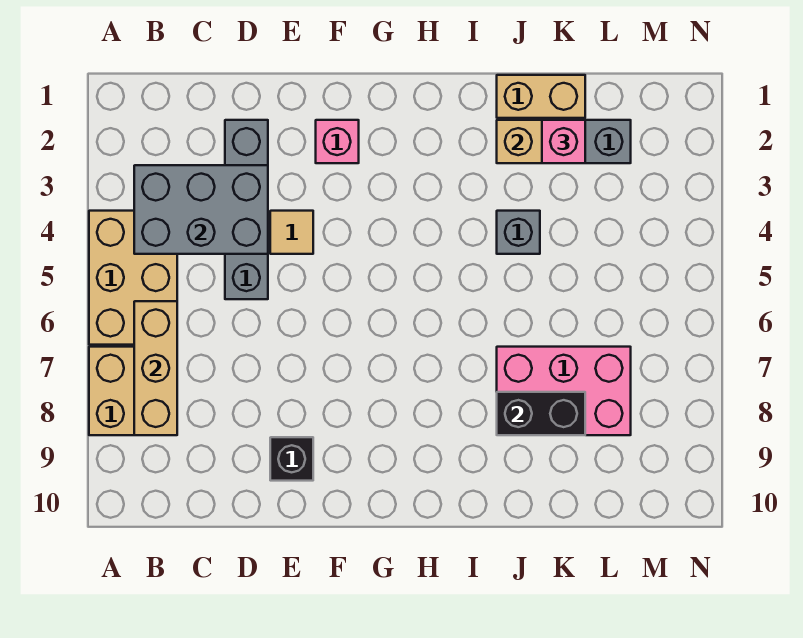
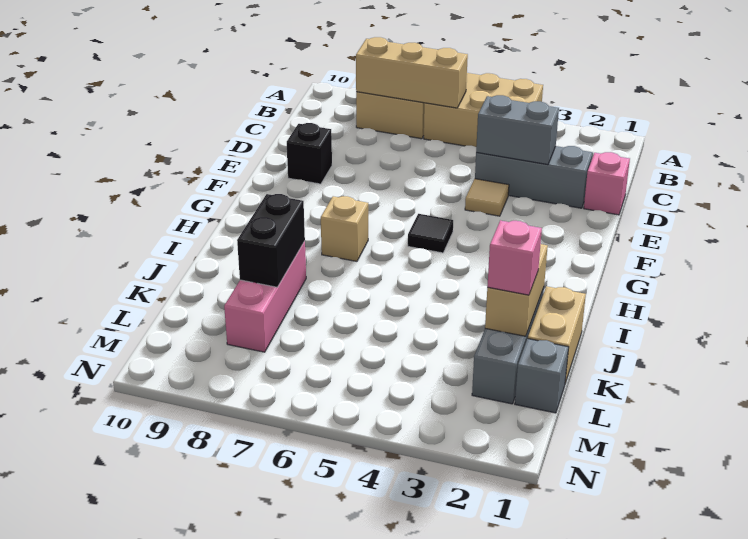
grey brick B3:D4 level 2 -> grey brick D3:D4 level 2
grey brick D2:D5 level 1 -> grey brick D2:D4 level 1
pink brick F2 level 1 -> pink brick D1 level 1
none -> black tile G5 level 1
none -> tan brick H7 level 1
grey brick J4 level 1 -> grey brick L1 level 1
pink brick J7:L8 level 1 -> pink brick J8:L8 level 1

